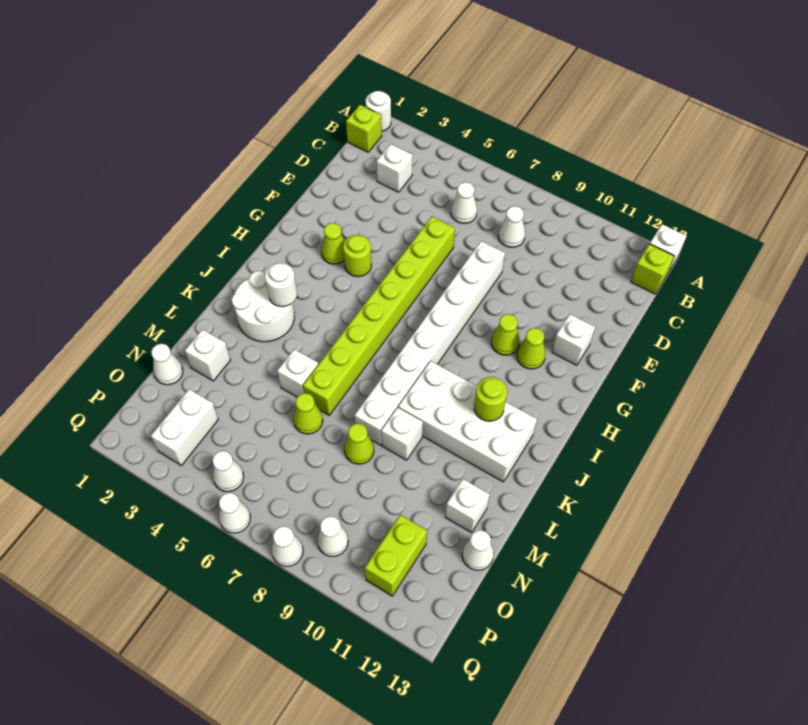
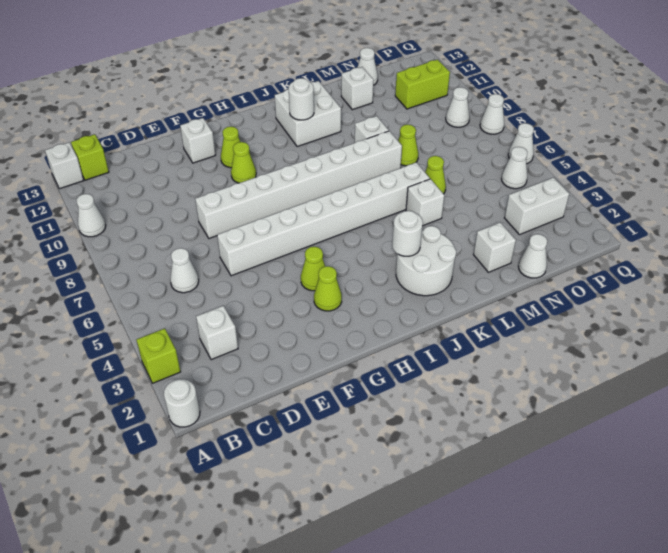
lime brick B1 level 1 -> lime brick A3 level 1
white cone C8 level 1 -> white cone A10 level 1
lime brick E6:L6 level 1 -> white brick E6:L6 level 1
lime round brick G4 level 1 -> lime cone G4 level 1
white brick J9:K12 level 1 -> white brick J11:K12 level 1
lime round brick J11 level 2 -> white round brick J11 level 2

